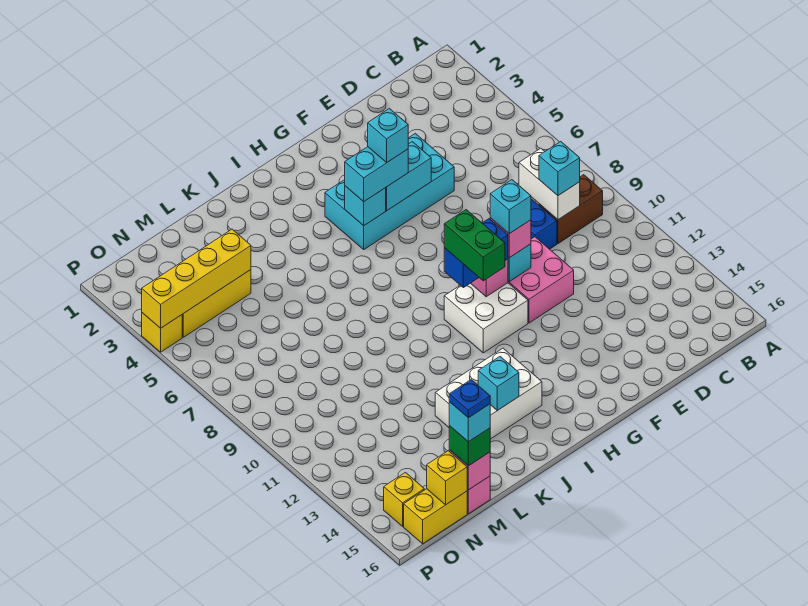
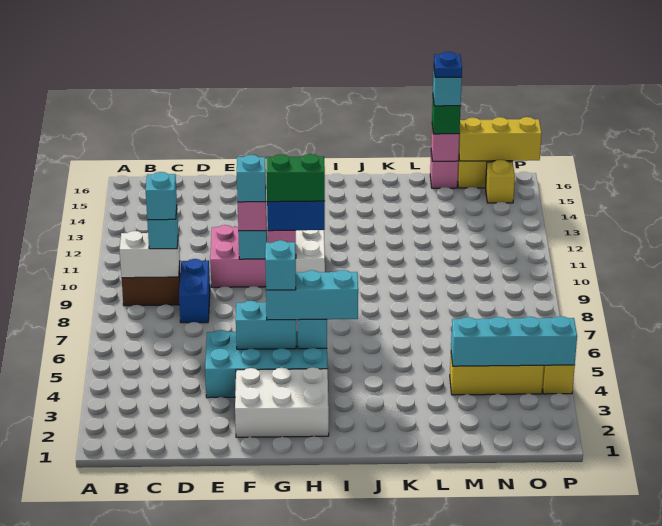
white brick C8:C9 level 2 -> white brick B9:C9 level 2
cyan brick G5:H5 level 3 -> cyan brick G5:I5 level 3
green brick H10:H11 level 4 -> green brick G10:H10 level 4
white brick I13:K14 level 1 -> white brick F2:H3 level 1
cyan brick J14 level 2 -> cyan brick C9 level 4
yellow brick M4:P4 level 2 -> cyan brick M4:P4 level 2
yellow brick N16 level 2 -> yellow brick N16:P16 level 2

